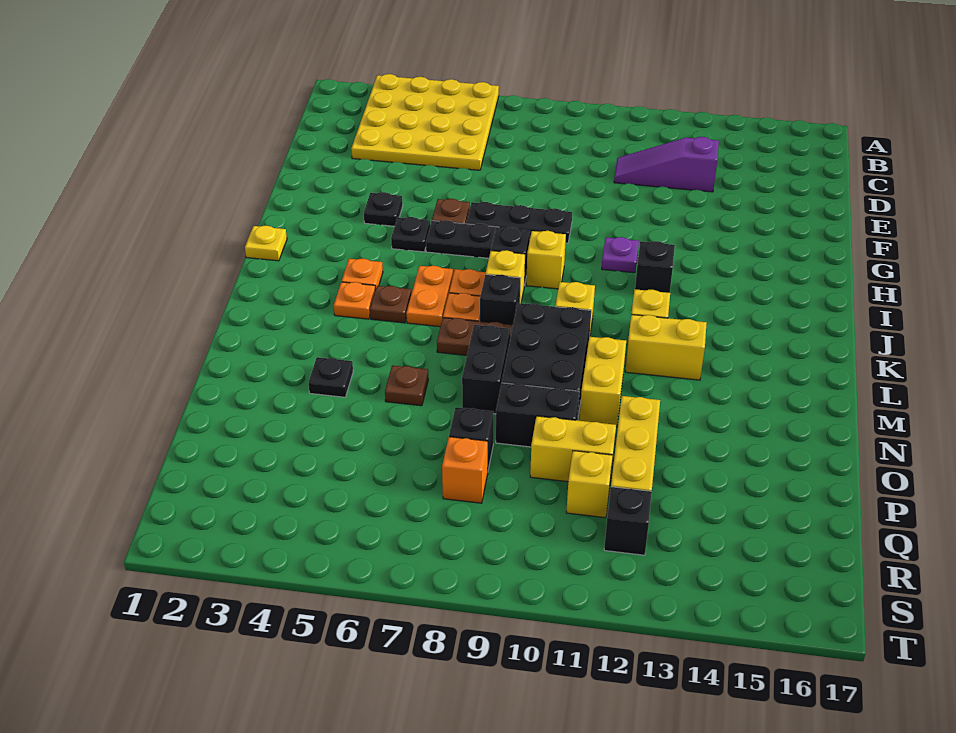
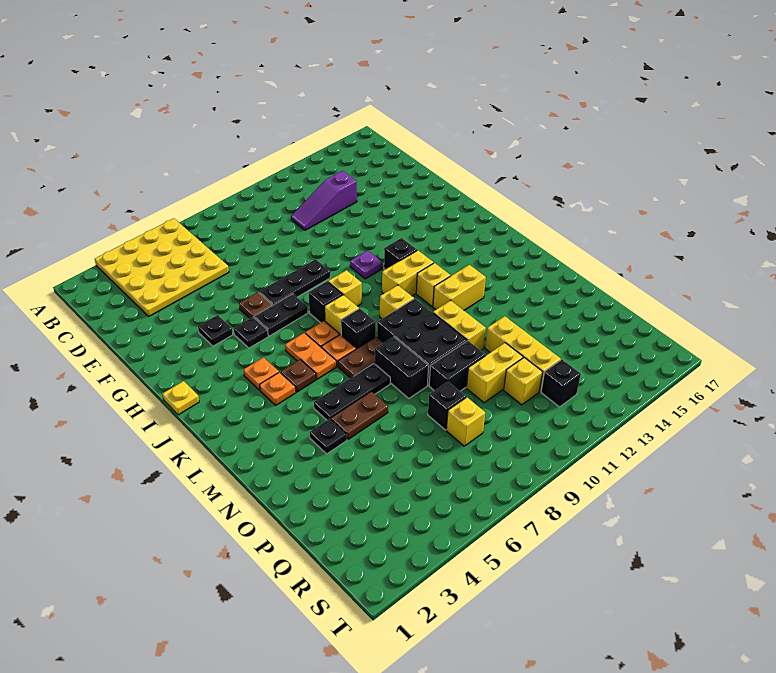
none -> yellow brick J11:J12 level 1
none -> black plate M5:M7 level 1
brown plate N6 level 1 -> brown plate N5:N6 level 1
orange brick Q8 level 1 -> yellow brick Q8 level 1

